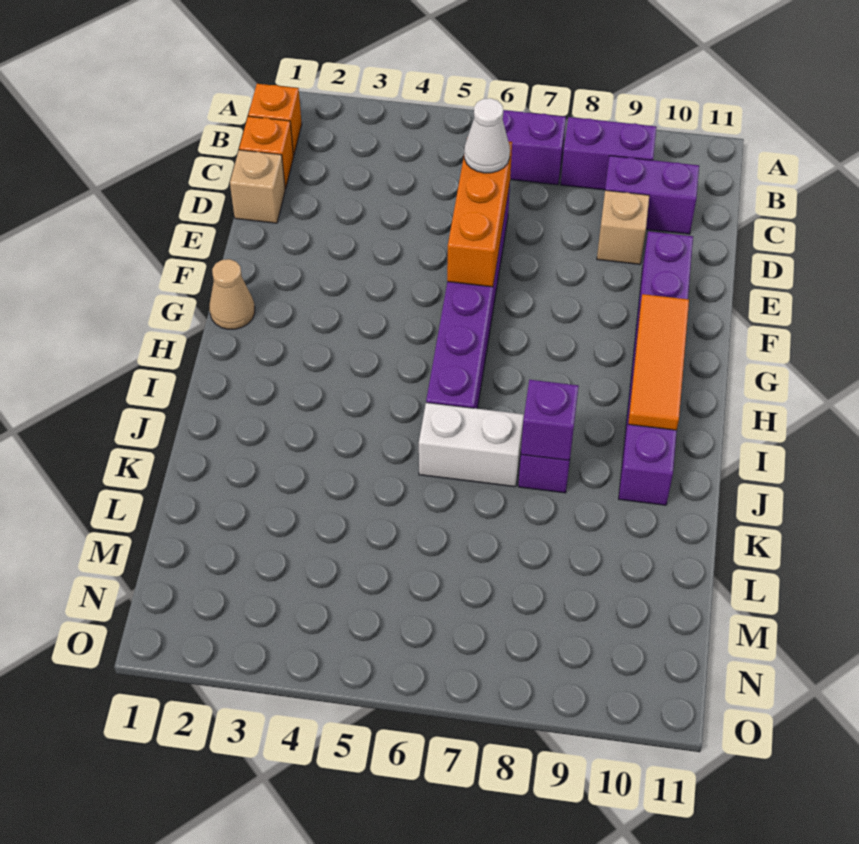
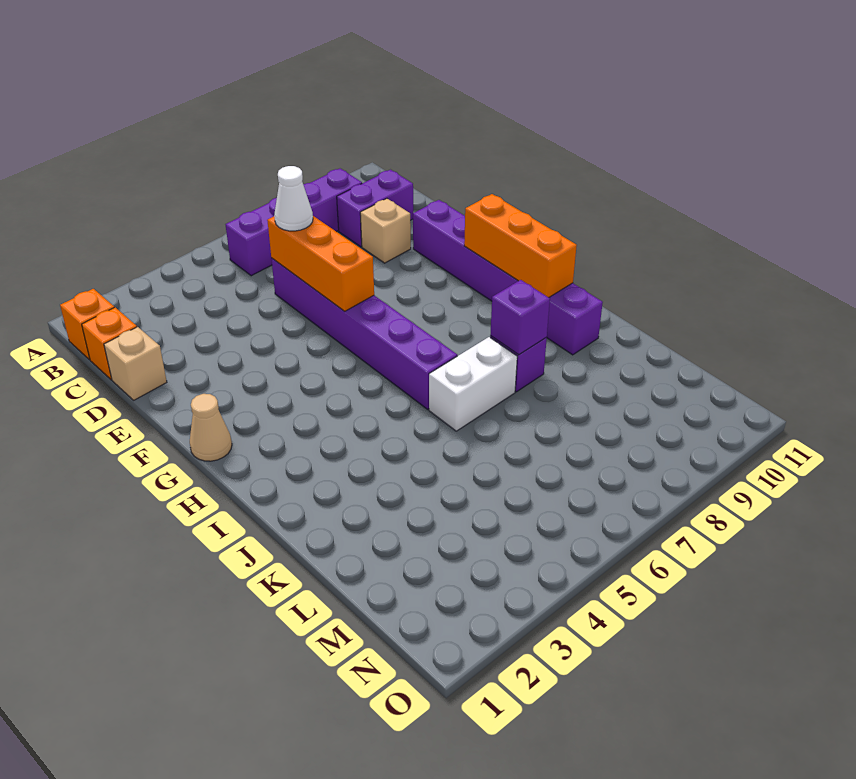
orange tile G10:I10 level 2 -> orange brick G10:I10 level 2

